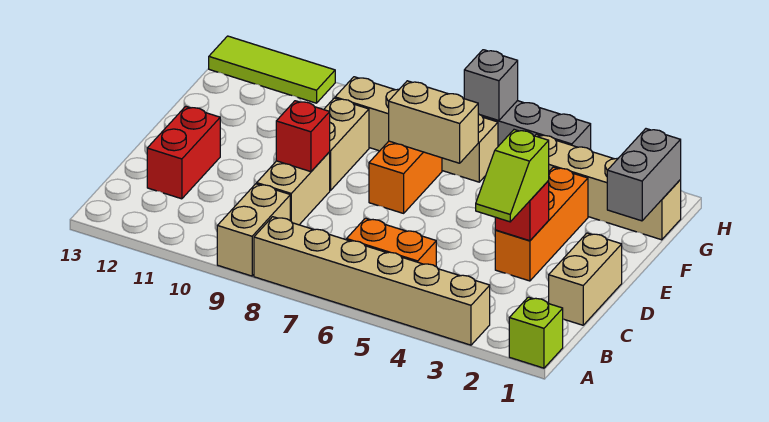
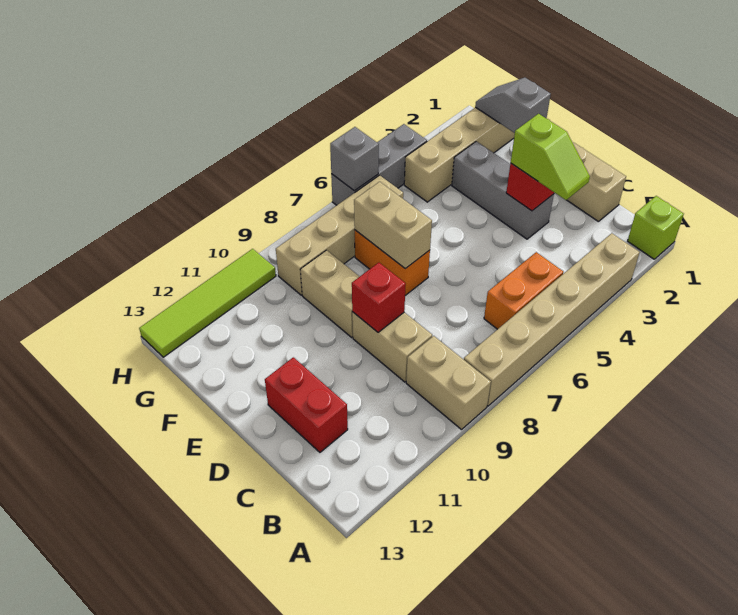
orange brick D3:F3 level 1 -> grey brick D3:F3 level 1
grey brick F1:G1 level 2 -> grey slope F1:G1 level 2 top F
tan brick F6:F7 level 2 -> tan brick E7:F7 level 2
lime tile H11:H13 level 1 -> lime tile H10:H13 level 1

